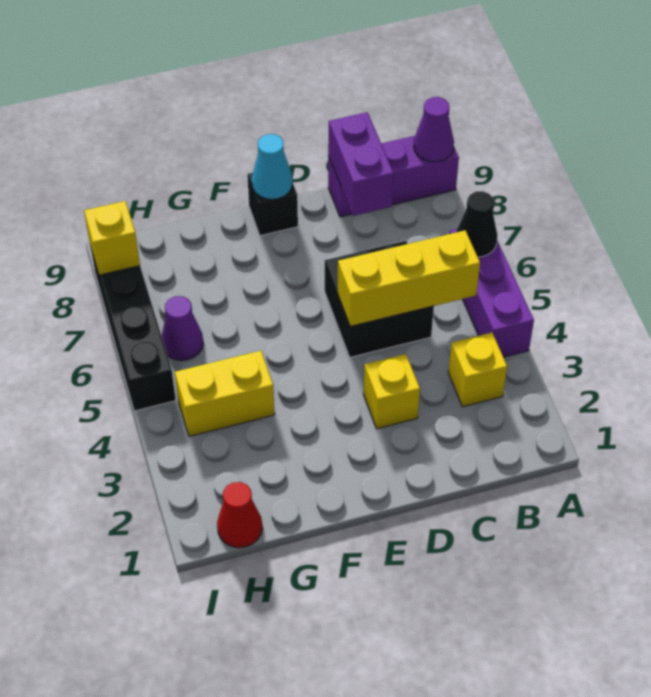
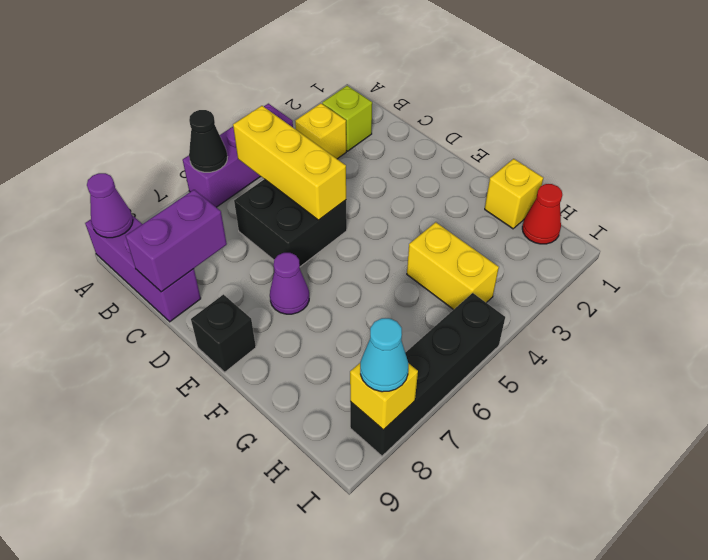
none -> lime brick B2 level 1
yellow brick D3 level 1 -> yellow brick G1 level 1
cyan cone E9 level 2 -> cyan cone I8 level 3
purple cone H6 level 1 -> purple cone E7 level 1

